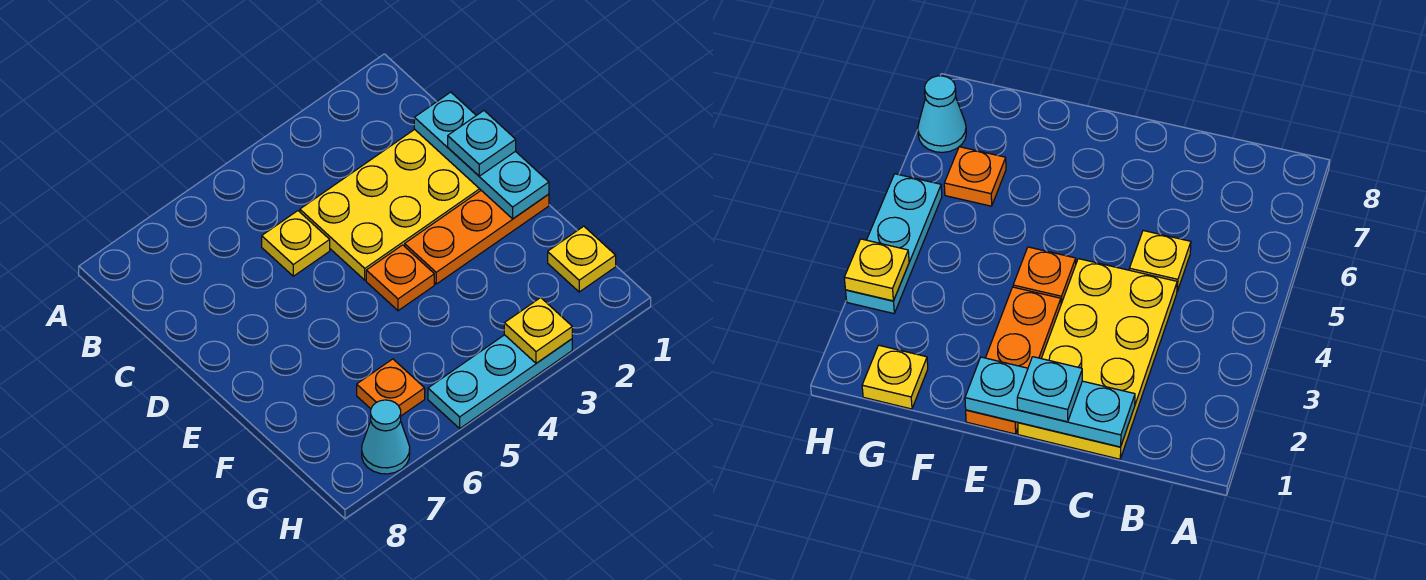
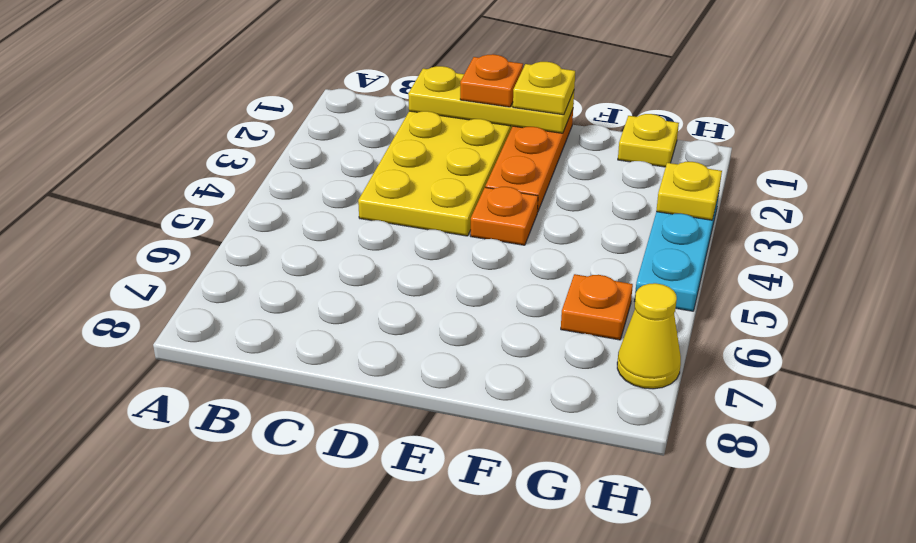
cyan plate C1:E1 level 2 -> yellow plate C1:E1 level 2
yellow plate C5 level 1 -> yellow plate E1 level 3
cyan plate D1 level 3 -> orange plate D1 level 3
cyan cone H7 level 1 -> yellow cone H7 level 1

